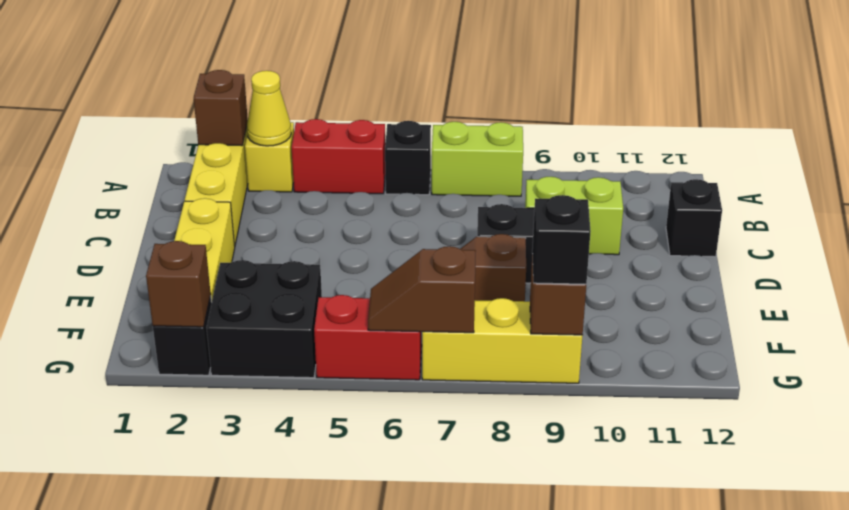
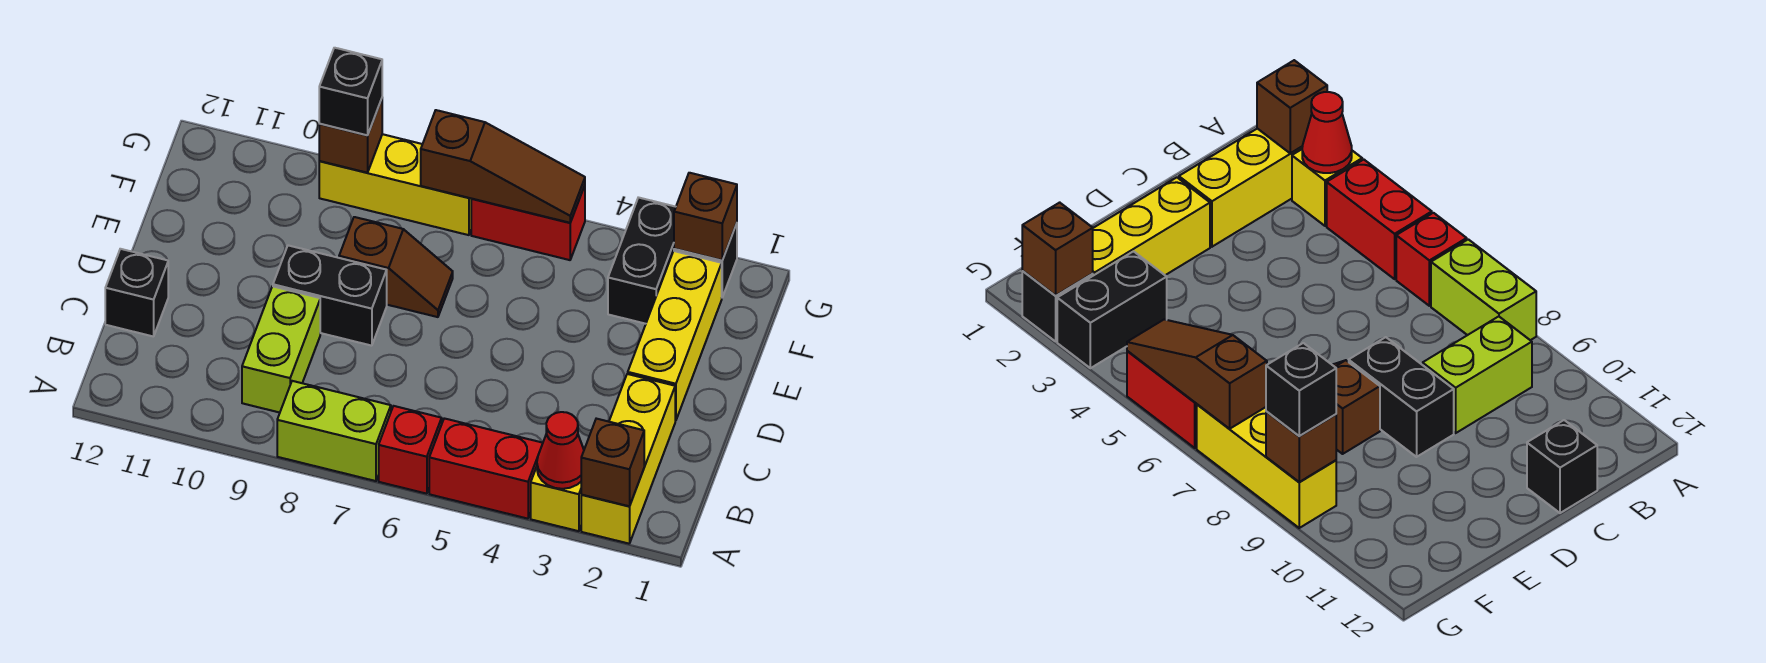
yellow cone A3 level 2 -> red cone A3 level 2
black brick A6 level 1 -> red brick A6 level 1
lime brick C9:C10 level 1 -> lime brick B9:C9 level 1
black brick F3:G4 level 1 -> black brick F3:G3 level 1
brown slope G6:G7 level 2 top 7 -> brown slope G5:G7 level 2 top 7

